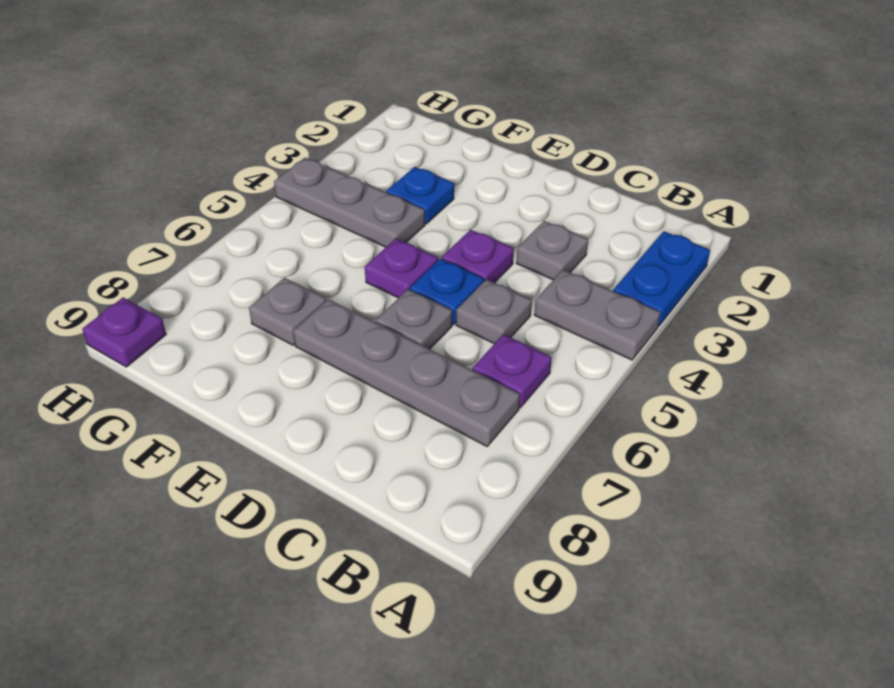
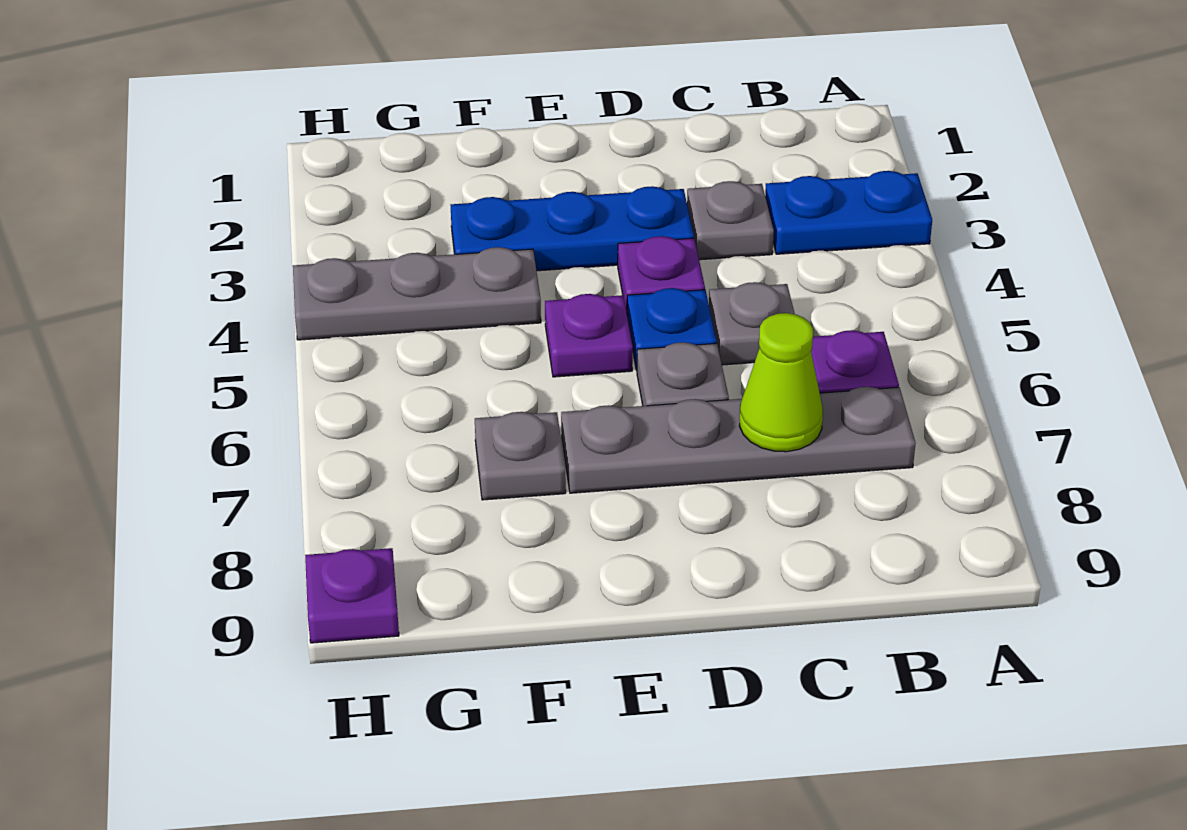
blue plate A2:A3 level 1 -> blue plate A3:B3 level 1
grey plate A4:B4 level 1 -> none
none -> lime cone C7 level 2
blue plate F3 level 1 -> blue plate D3:F3 level 1

